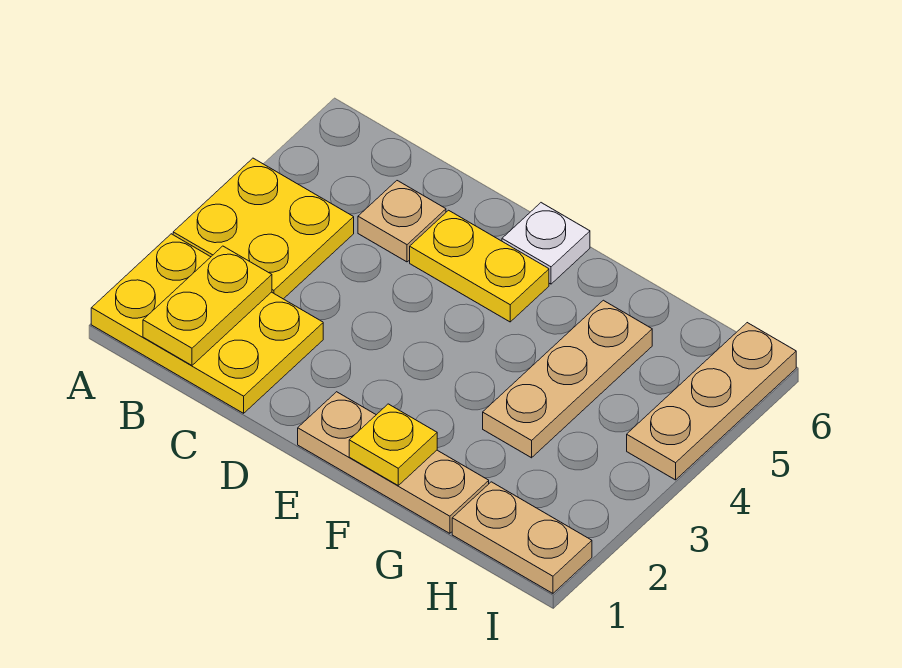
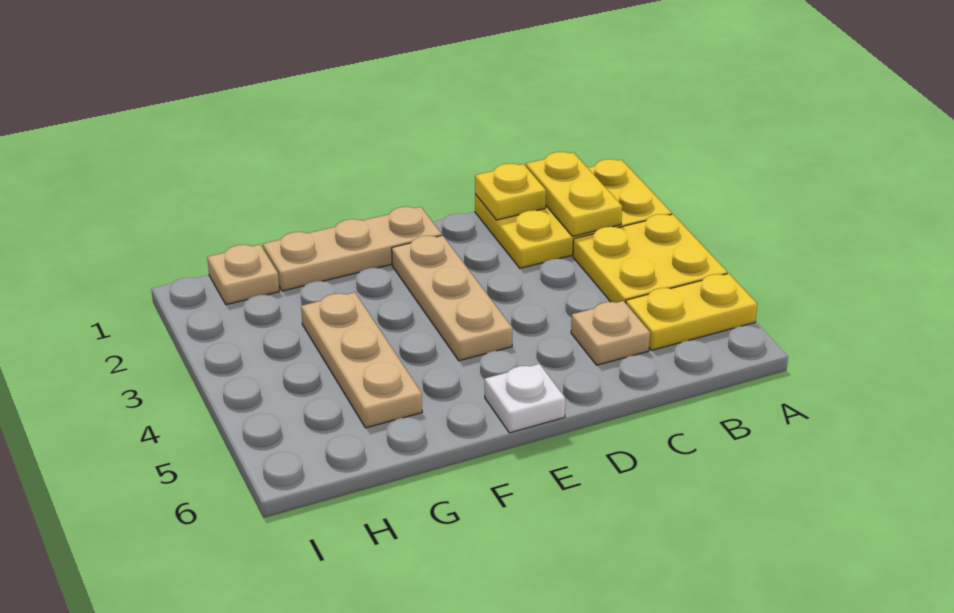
yellow plate D5:E5 level 1 -> yellow plate A5:B5 level 1
yellow plate F1 level 2 -> yellow plate C1 level 2
tan plate H1:I1 level 1 -> tan plate H1 level 1
tan plate I4:I6 level 1 -> tan plate E2:E4 level 1

